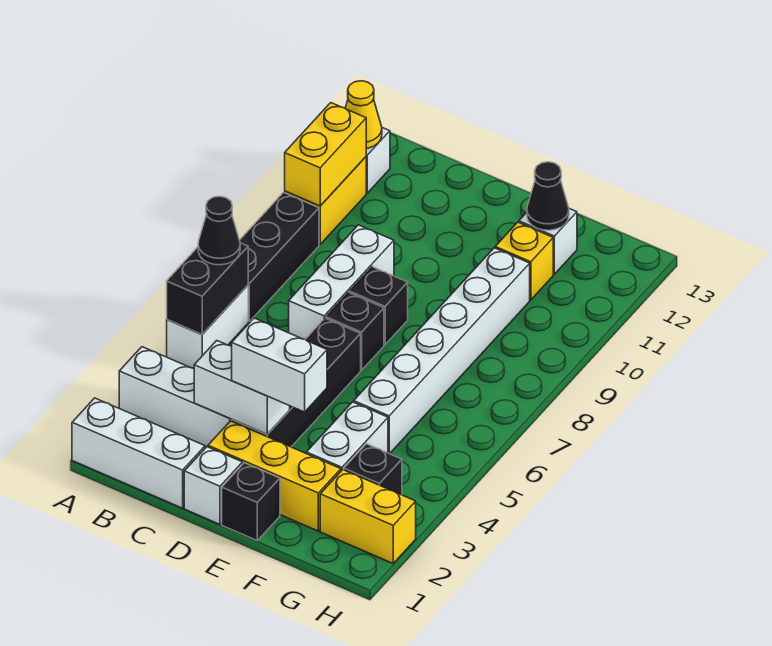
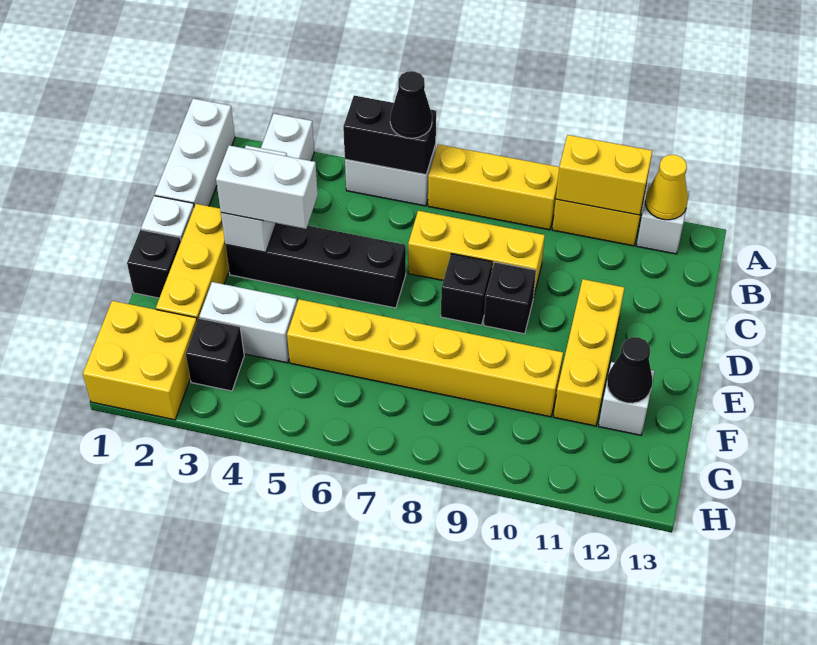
black brick A7:A9 level 1 -> yellow brick A7:A9 level 1
white brick C7:C9 level 1 -> yellow brick C7:C9 level 1
white brick D3:E3 level 3 -> white brick D3:D4 level 3
black brick D7 level 1 -> black brick D9 level 1
white brick F5:F10 level 1 -> yellow brick F5:F10 level 1
yellow brick F11 level 1 -> yellow brick D11:F11 level 1
yellow brick G2:H2 level 1 -> yellow brick G1:H2 level 1

